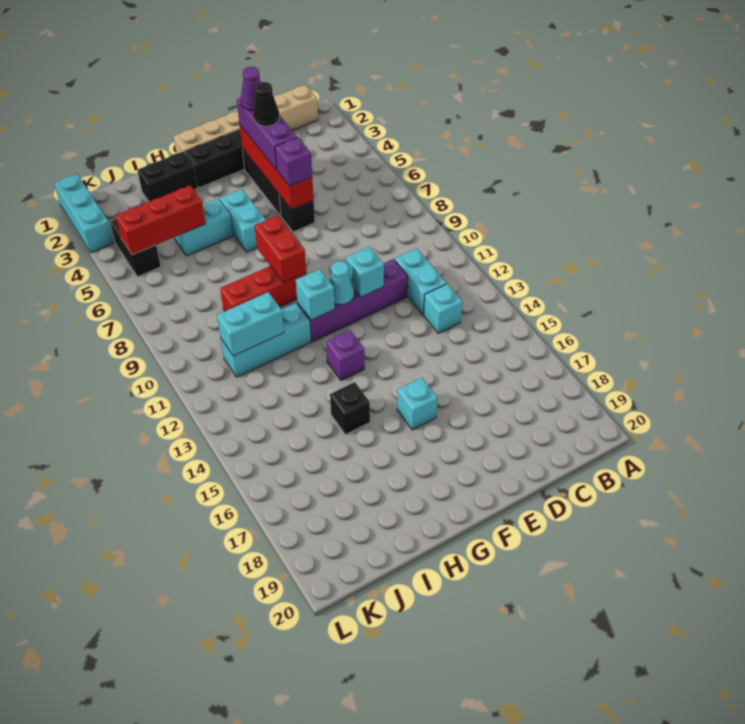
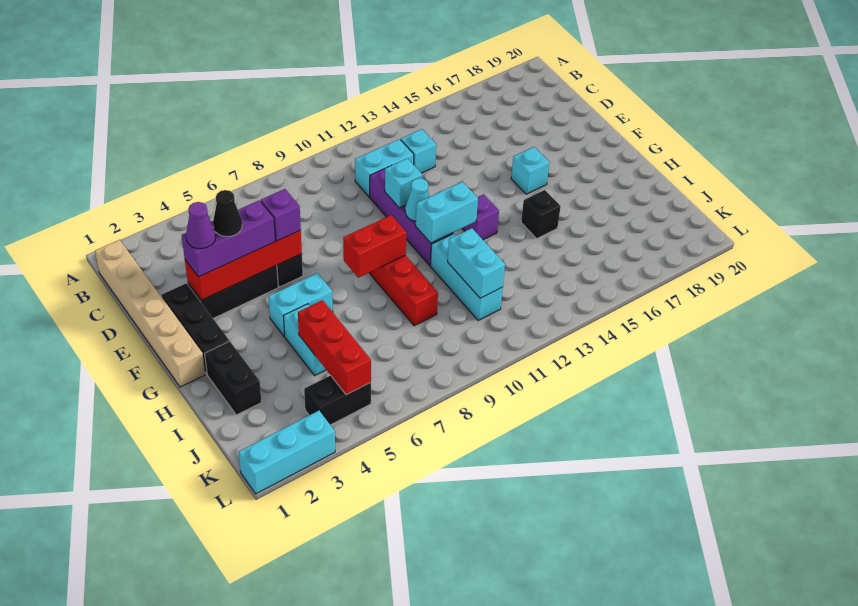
cyan brick G11 level 2 -> cyan brick G11:G12 level 2

